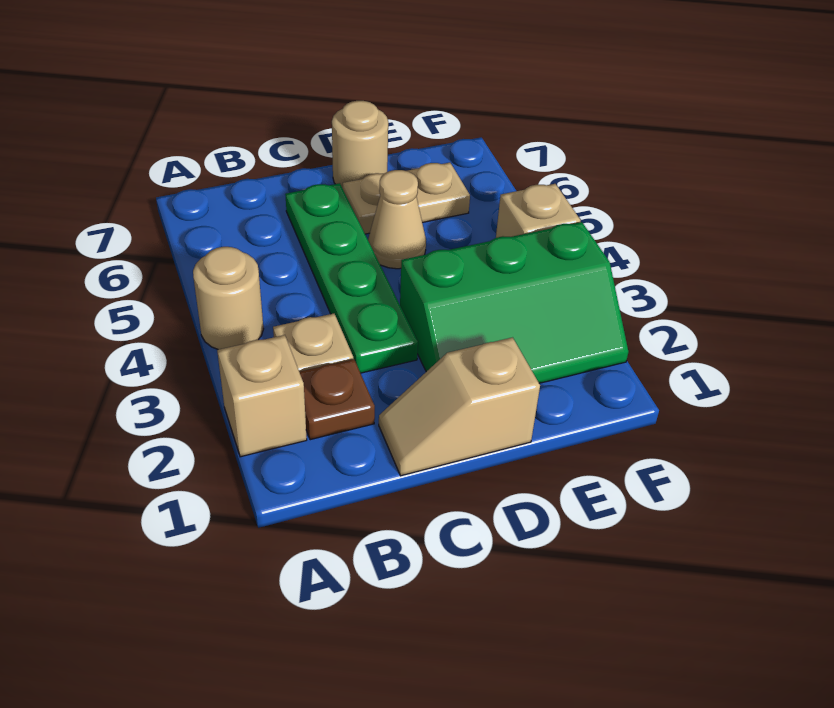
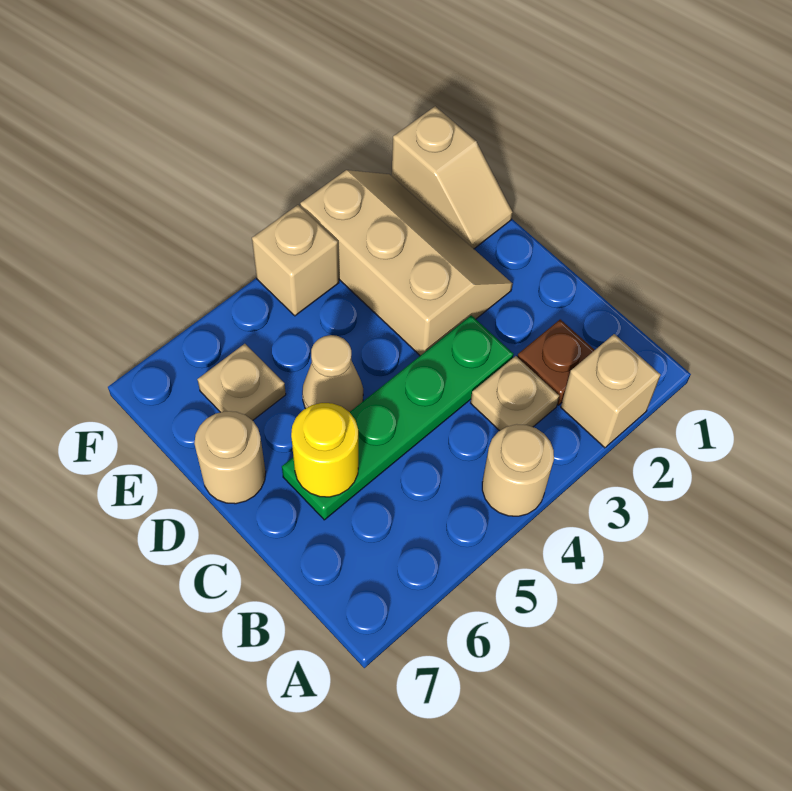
tan slope C1:D1 level 1 top D -> tan slope E1:F1 level 1 top F
none -> yellow round brick C6 level 2
green slope D2:F3 level 1 top 3 -> tan slope D2:F3 level 1 top 3
tan plate D6:E6 level 1 -> tan plate E6 level 1

